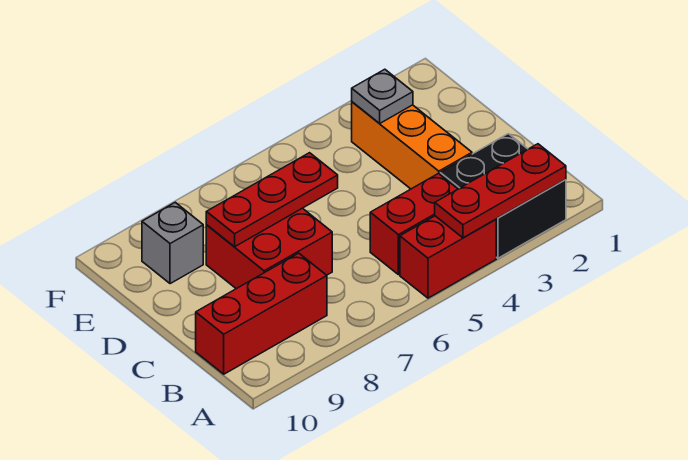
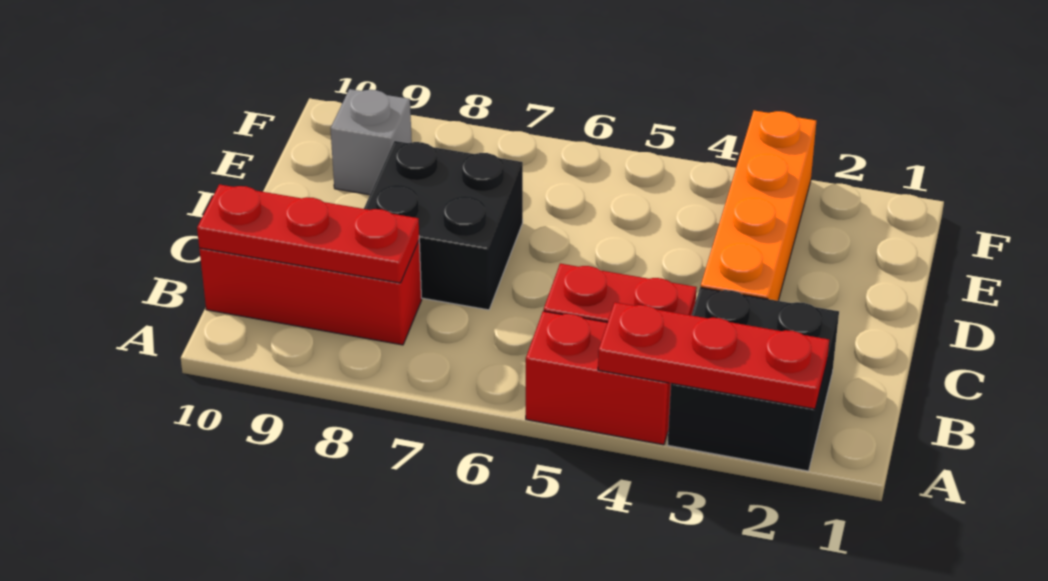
orange brick C3:E3 level 1 -> orange brick C3:F3 level 1
red brick C7:D8 level 1 -> black brick C7:D8 level 1
red plate D6:D8 level 2 -> red plate B8:B10 level 2
grey plate E3 level 2 -> none

